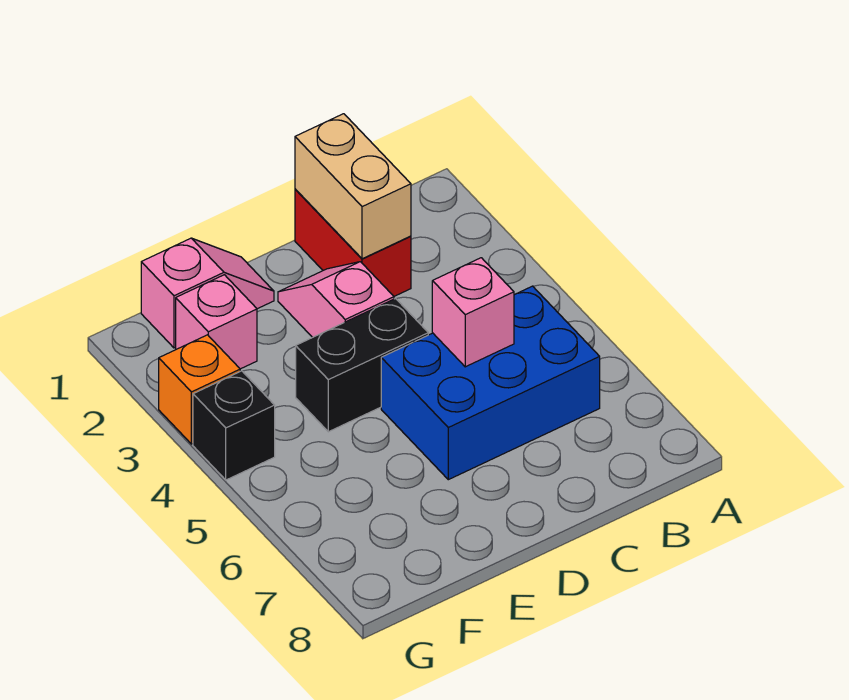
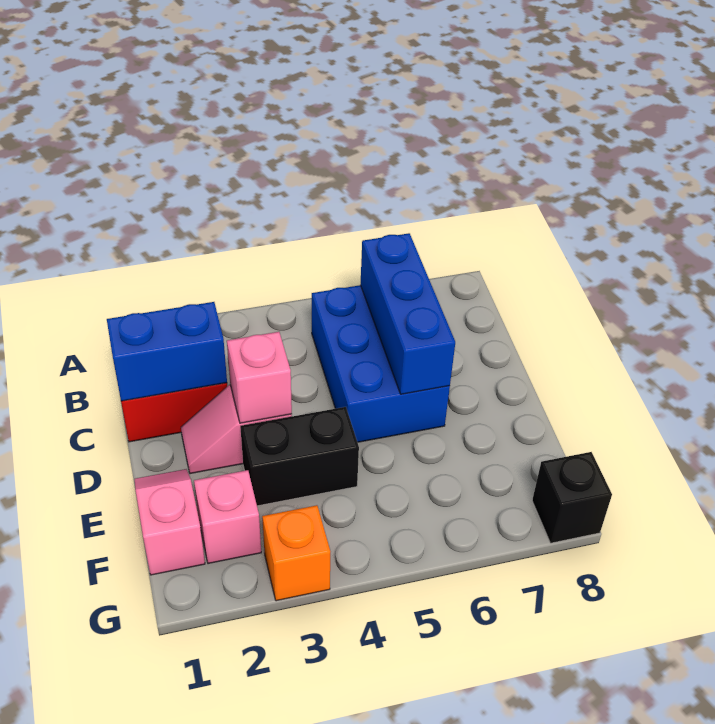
none -> blue brick B6:D6 level 2
tan brick C1:C2 level 2 -> blue brick C1:C2 level 2
pink brick C5 level 2 -> pink brick D3 level 2
black brick D4:E4 level 1 -> black brick E3:E4 level 1
black brick G4 level 1 -> black brick G8 level 1

